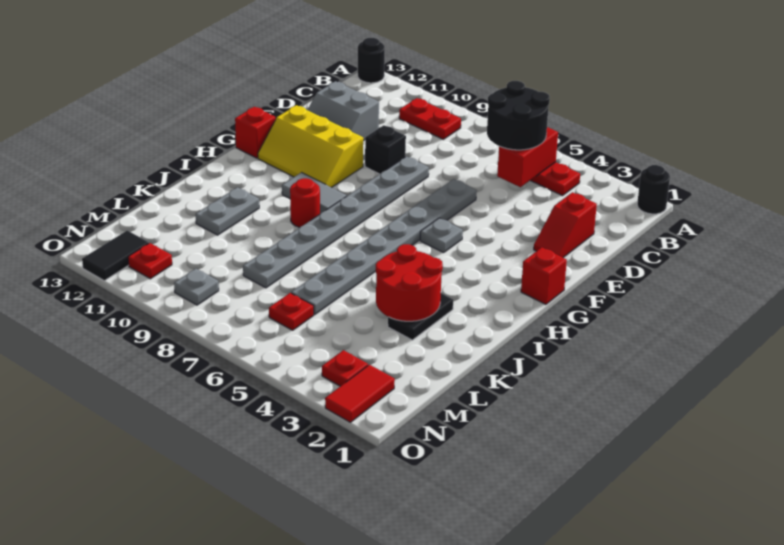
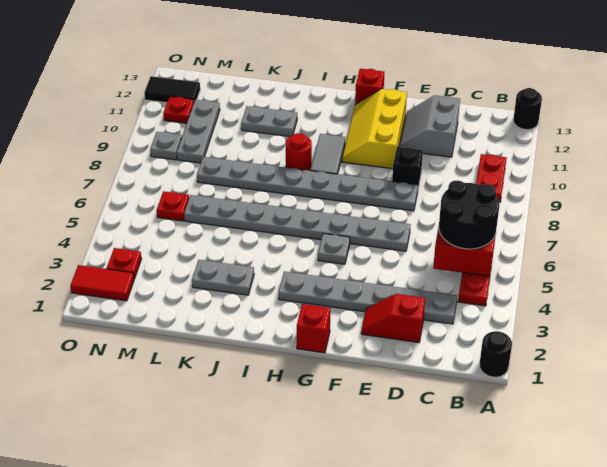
none -> grey plate C3:H3 level 1
black plate J3:K3 level 1 -> grey plate J3:K3 level 1
red round brick J3:K4 level 2 -> none
none -> grey plate M9:M11 level 1

